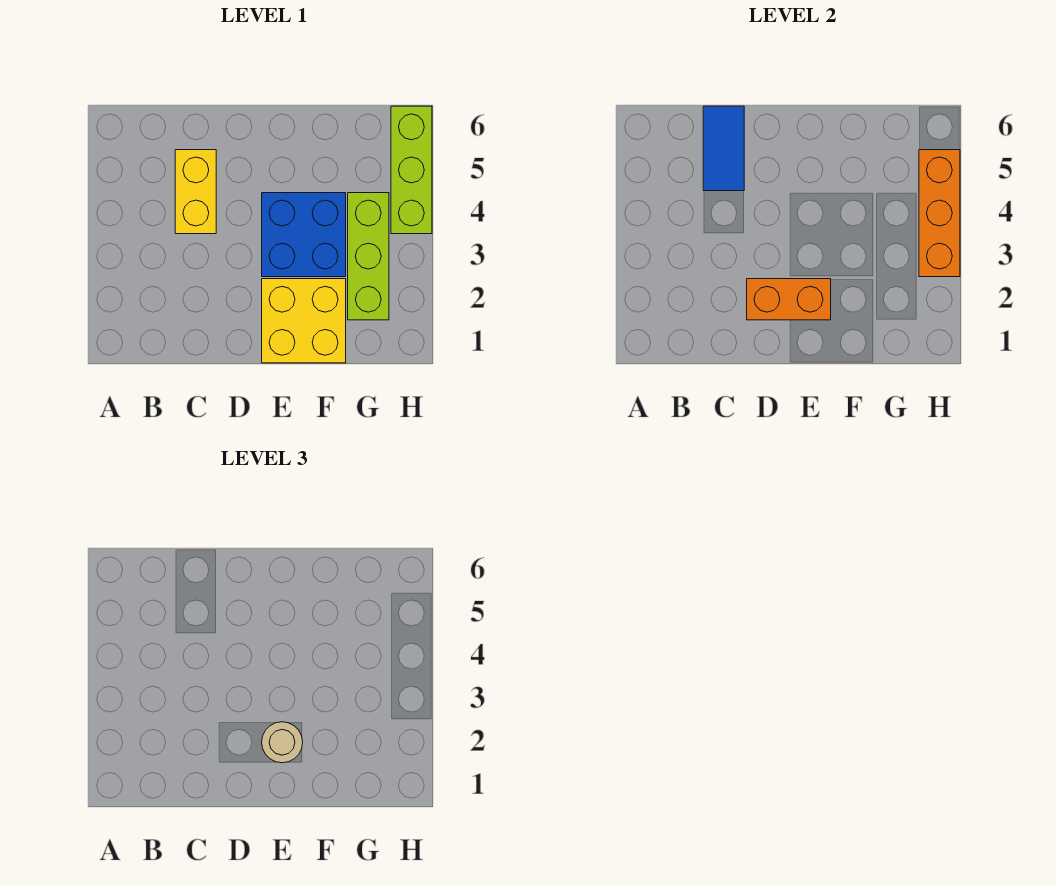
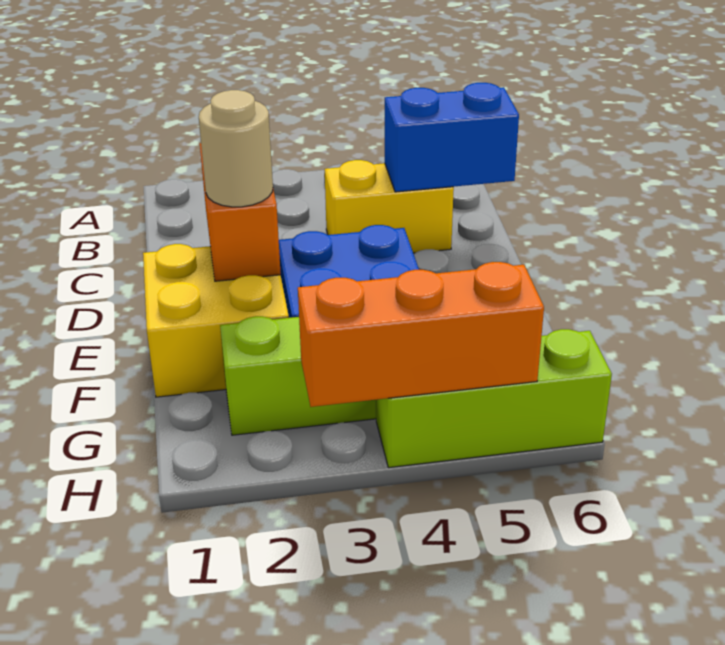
blue tile C5:C6 level 2 -> blue brick C5:C6 level 2

